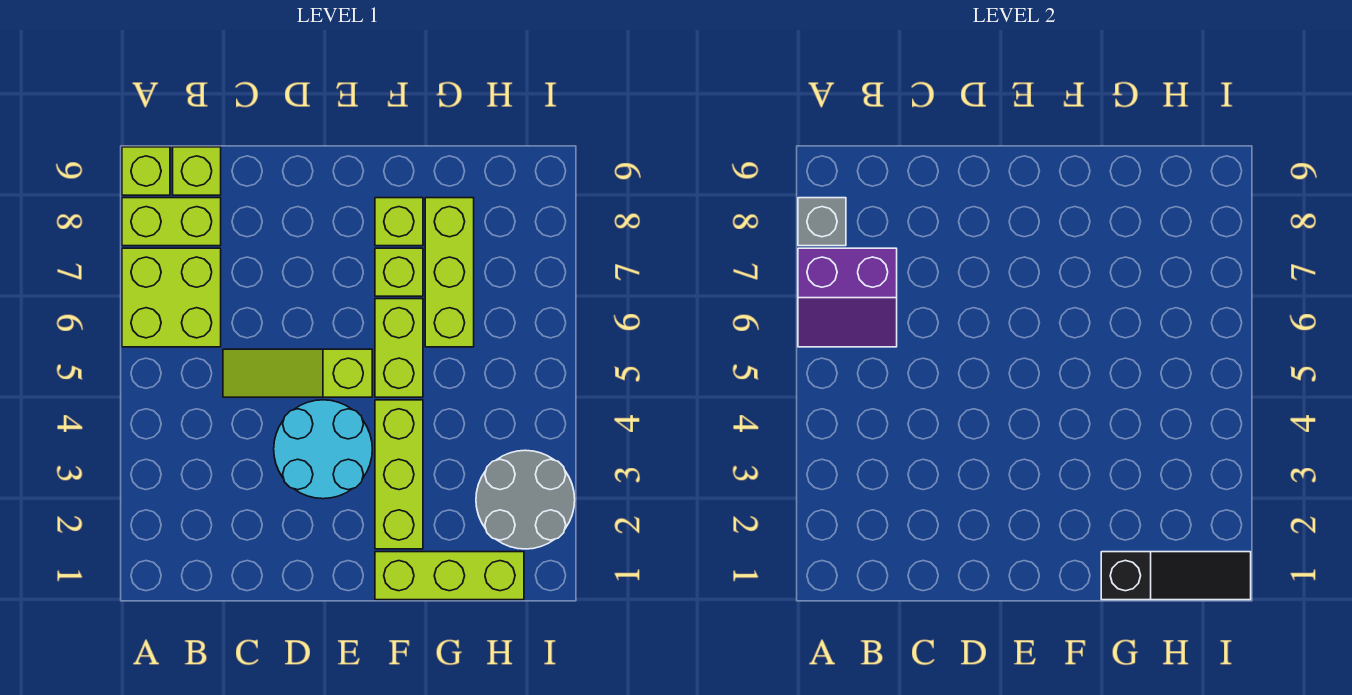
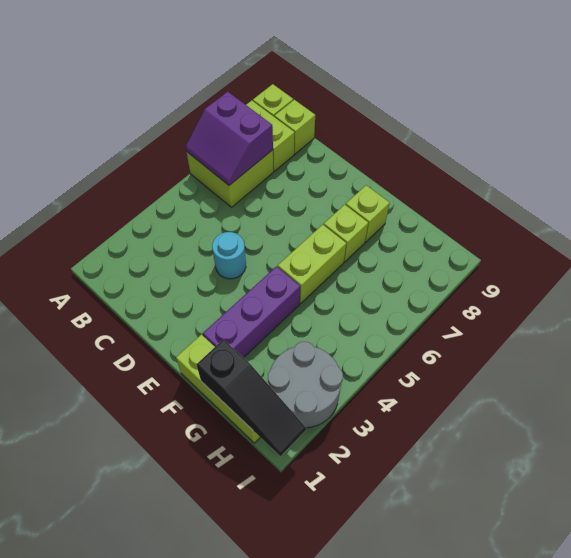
grey brick A8 level 2 -> none
lime slope C5:E5 level 1 top E -> none
cyan round brick D3:E4 level 1 -> cyan round brick D4 level 1
lime brick F2:F4 level 1 -> purple brick F2:F4 level 1
lime brick G6:G8 level 1 -> none

